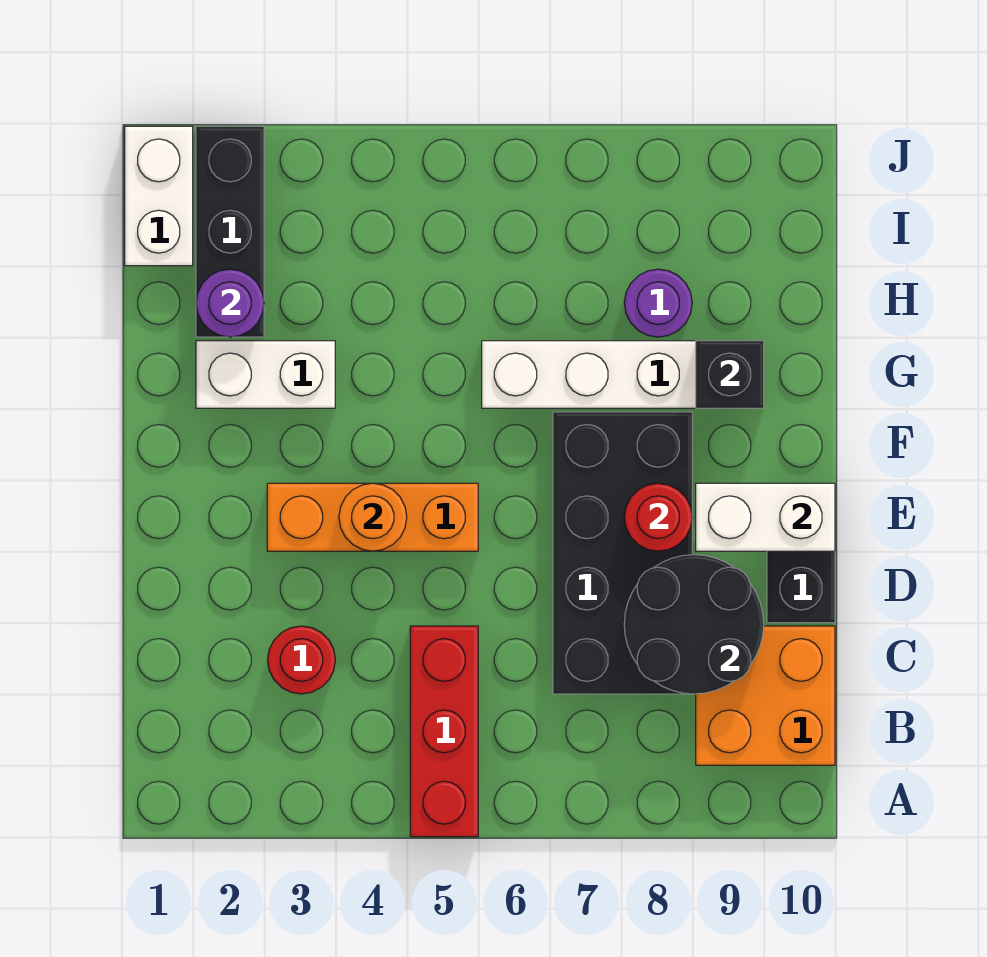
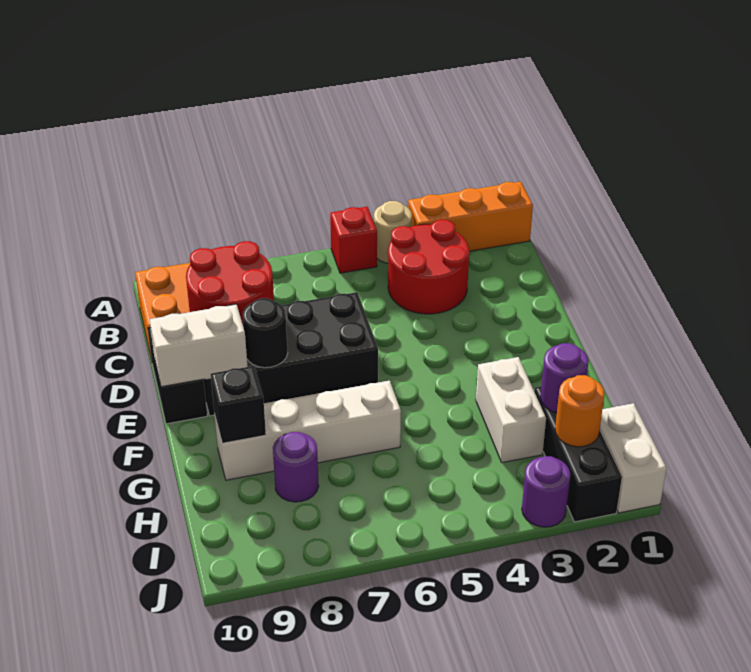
none -> tan round brick A4 level 1
red brick A5:C5 level 1 -> red brick A5 level 1
red round brick C3 level 1 -> red round brick B3:C4 level 1
black brick C7:F8 level 1 -> black brick D6:E9 level 1
black round brick C8:D9 level 2 -> red round brick C8:D9 level 2
orange brick E3:E5 level 1 -> orange brick A1:A3 level 1
orange round brick E4 level 2 -> orange round brick I2 level 2
red round brick E8 level 2 -> black round brick E8 level 2
white brick G2:G3 level 1 -> white brick G3:H3 level 1
none -> purple round brick J3 level 1

